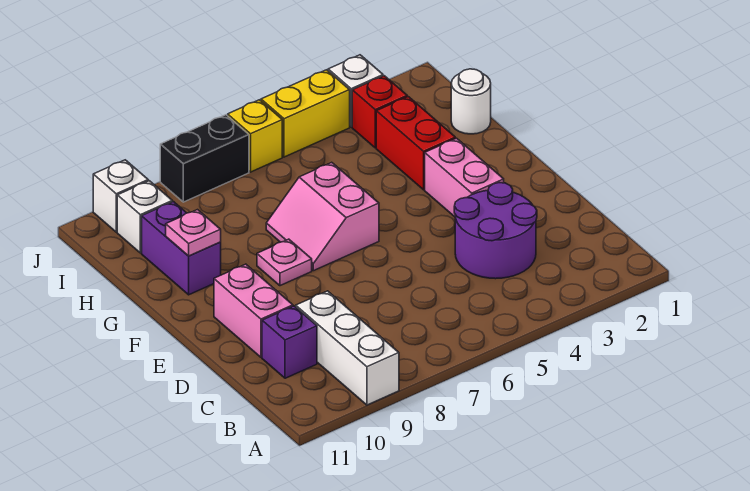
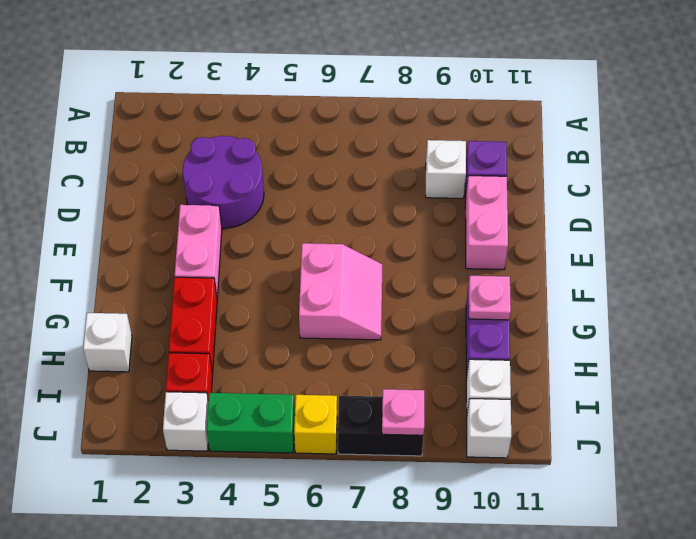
white brick A9:C9 level 1 -> white brick C9 level 1
pink plate F8 level 1 -> pink plate J8 level 2
white round brick H1 level 1 -> white brick H1 level 1
yellow brick J4:J5 level 1 -> green brick J4:J5 level 1

